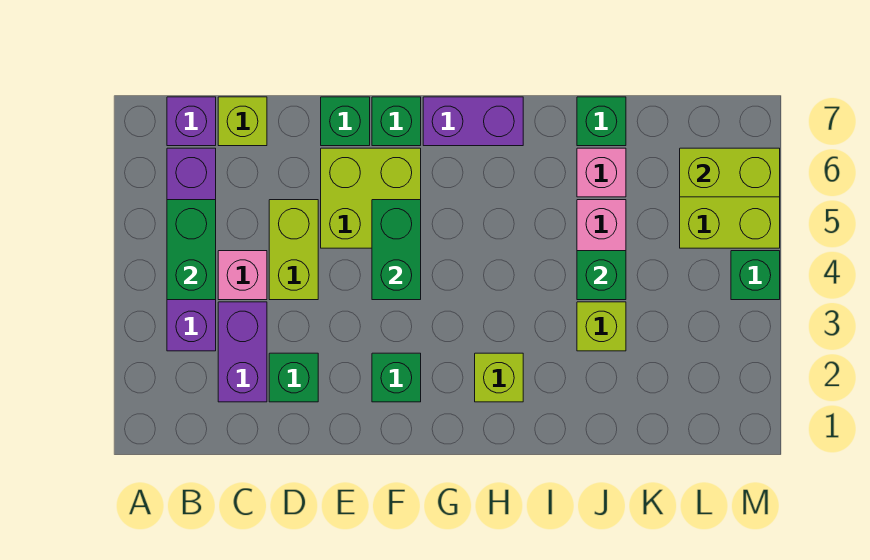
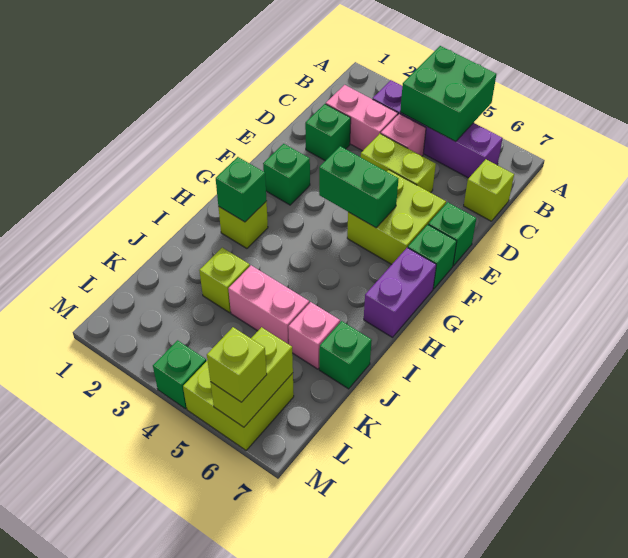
green brick B4:B5 level 2 -> green brick A4:B5 level 2
purple brick B7 level 1 -> none
purple brick C2:C3 level 1 -> pink brick C2:C3 level 1
green brick J4 level 2 -> green brick H2 level 2
none -> lime brick M6 level 3

